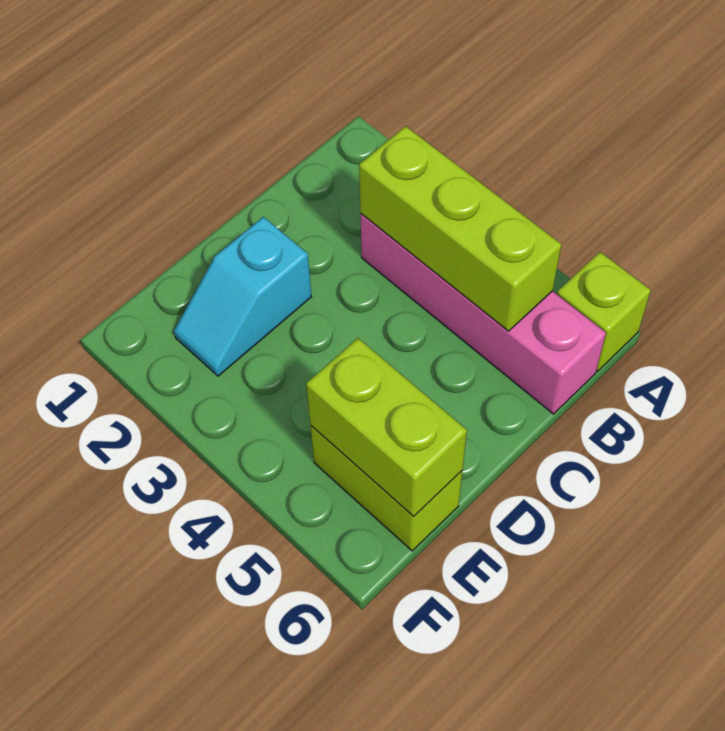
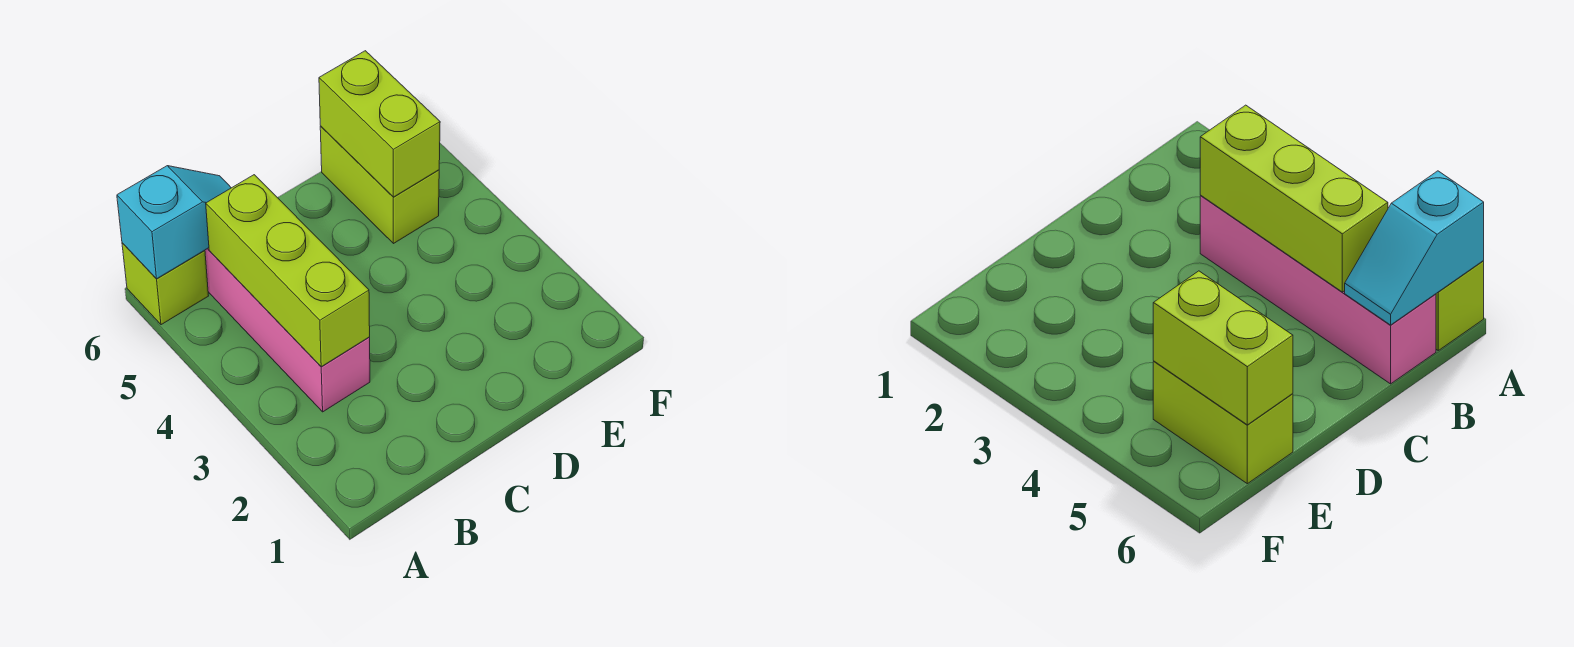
cyan slope D2:E2 level 1 top D -> cyan slope A6:B6 level 2 top A

